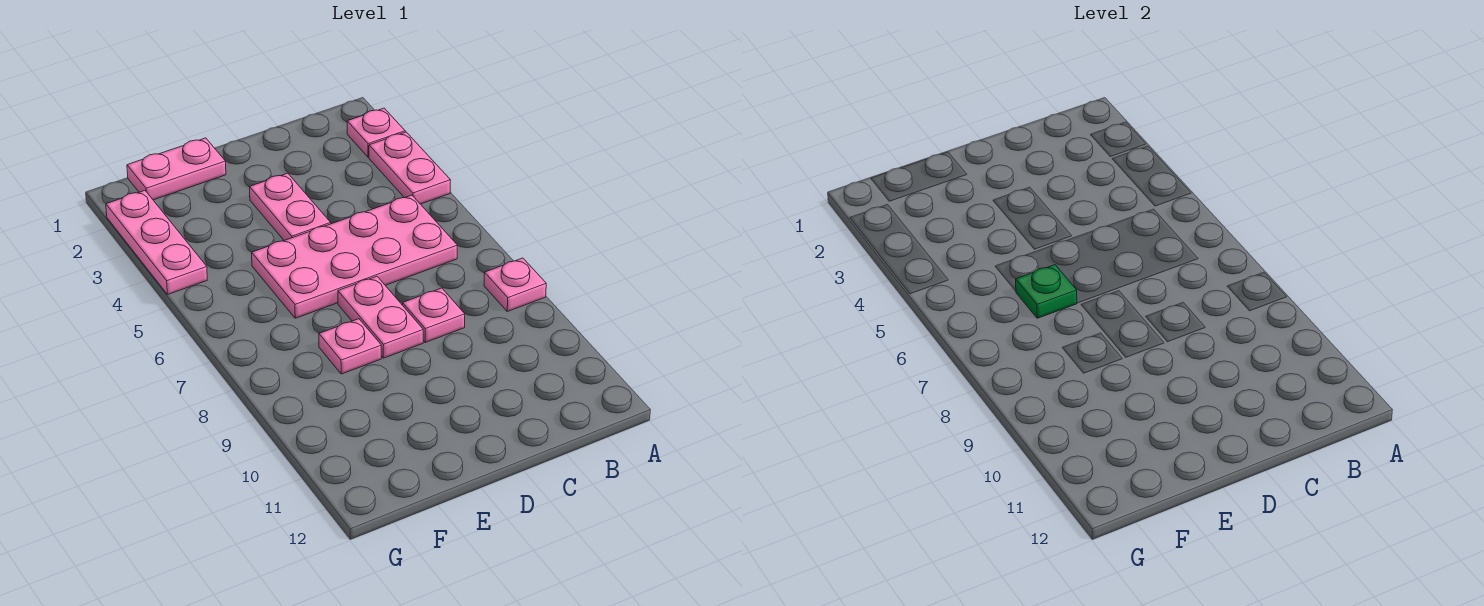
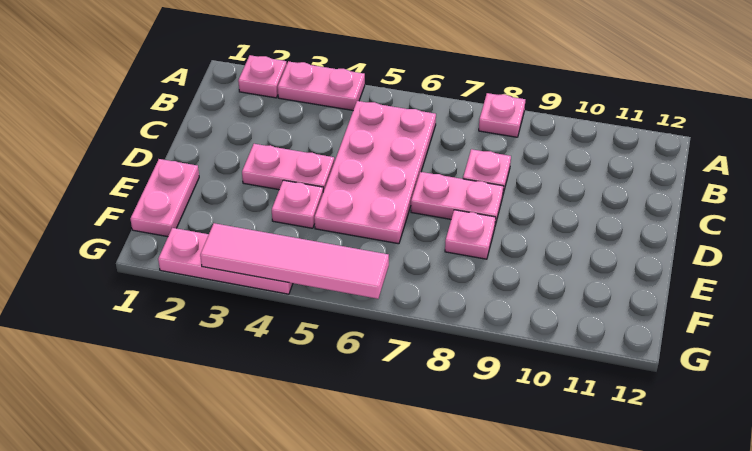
none -> pink plate E4 level 1
green plate E6 level 2 -> none
none -> pink tile G3:G6 level 2

